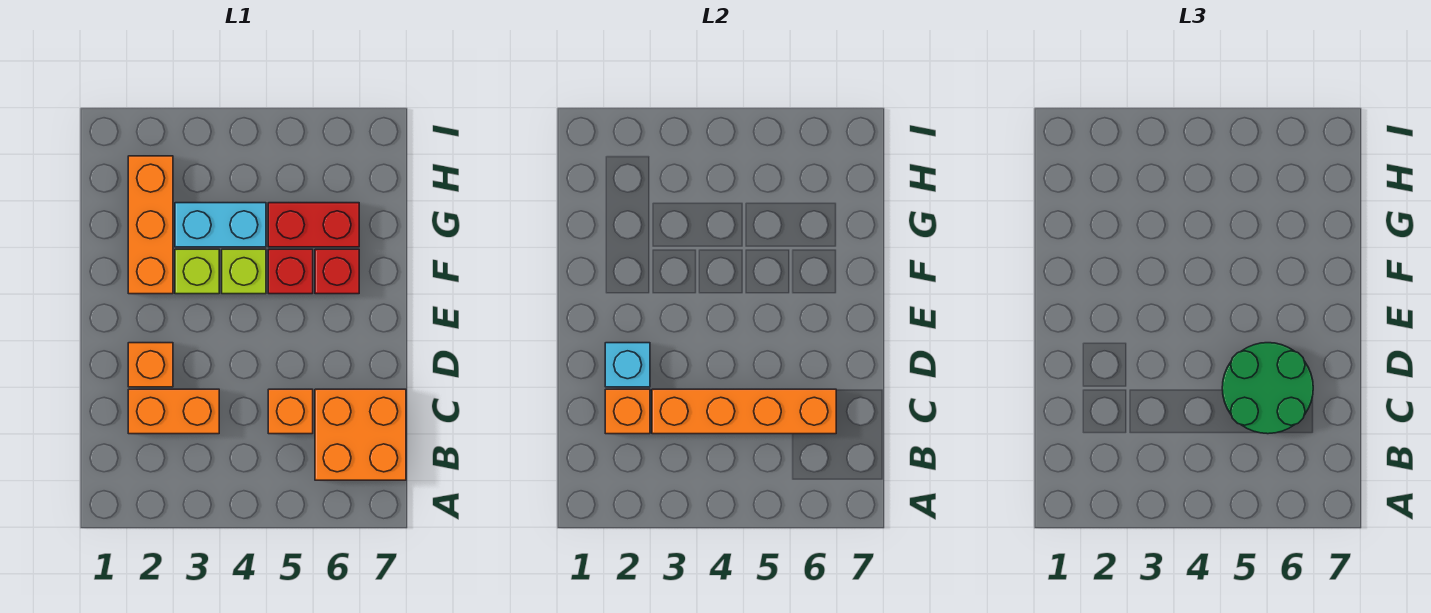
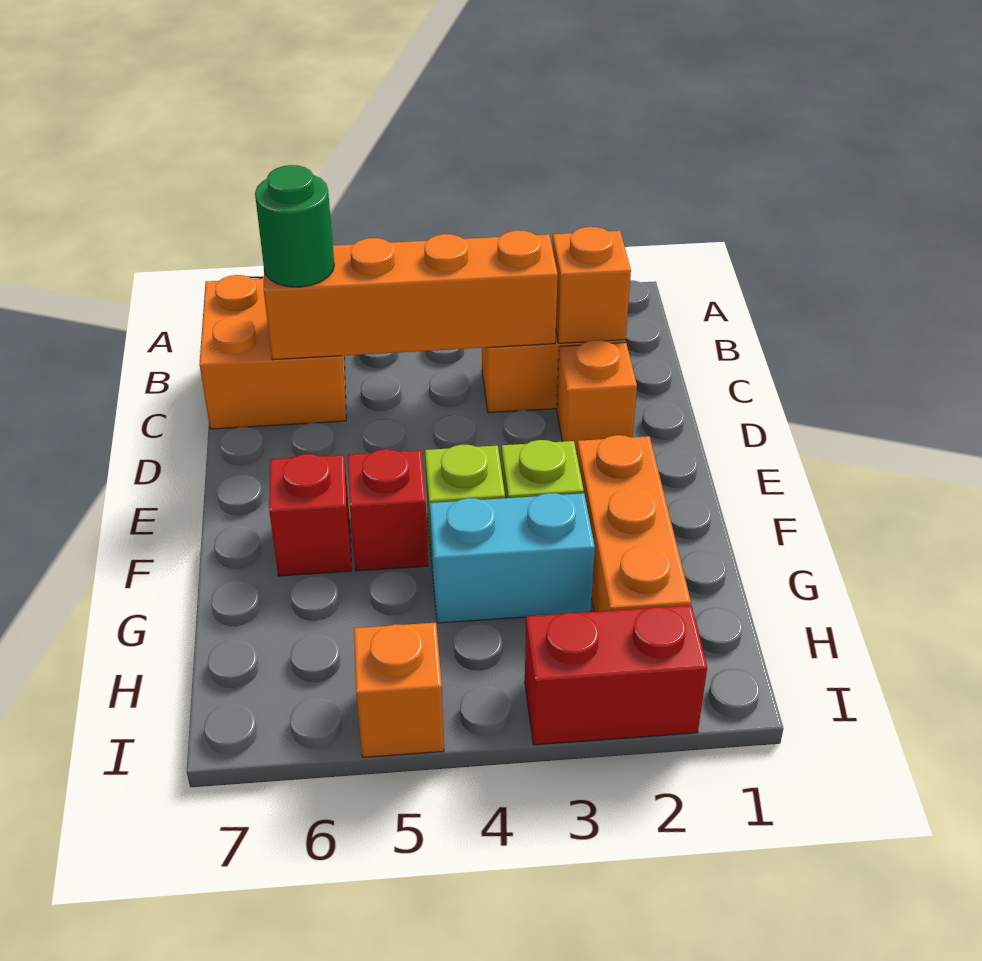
orange brick C5 level 1 -> orange brick I5 level 1
green round brick C5:D6 level 3 -> green round brick C6 level 3
cyan brick D2 level 2 -> none
red brick G5:G6 level 1 -> red brick I2:I3 level 1

